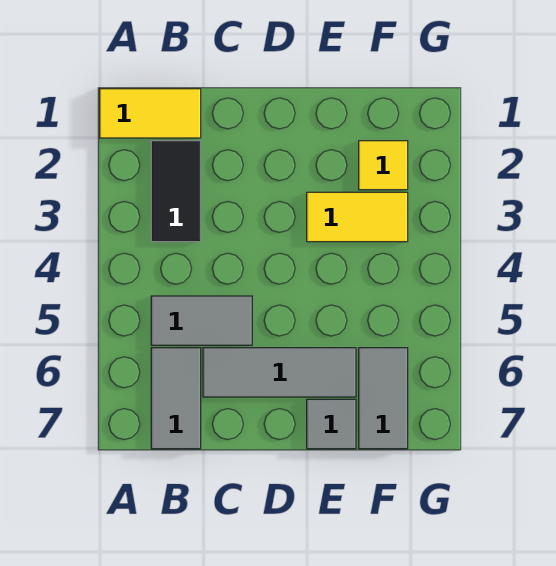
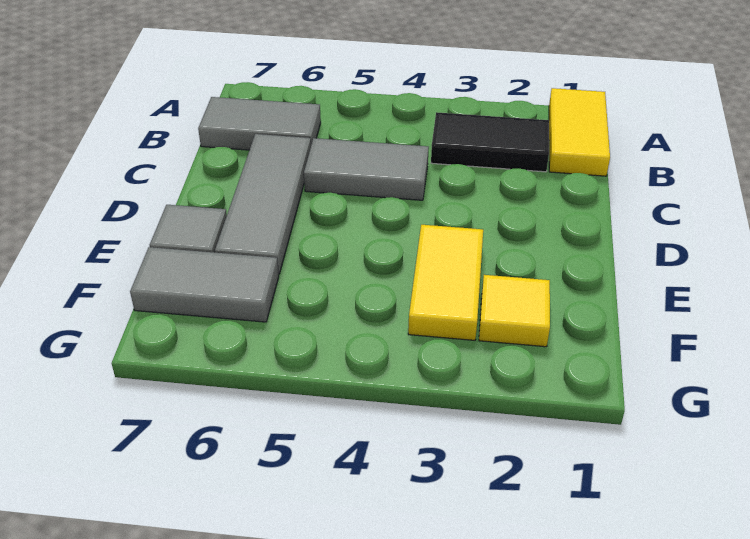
grey tile B5:C5 level 1 -> grey tile C4:C5 level 1

